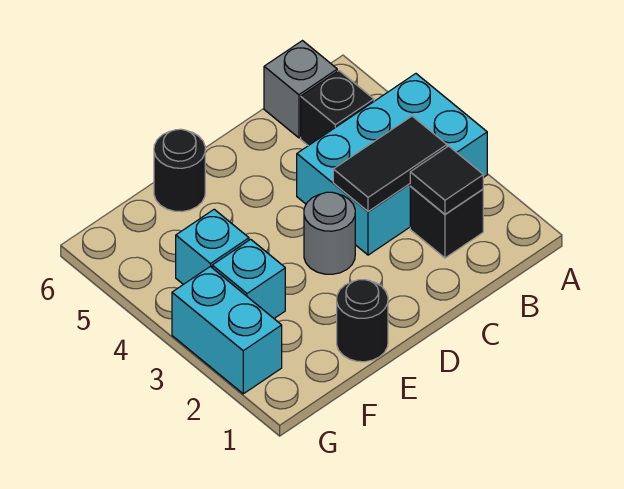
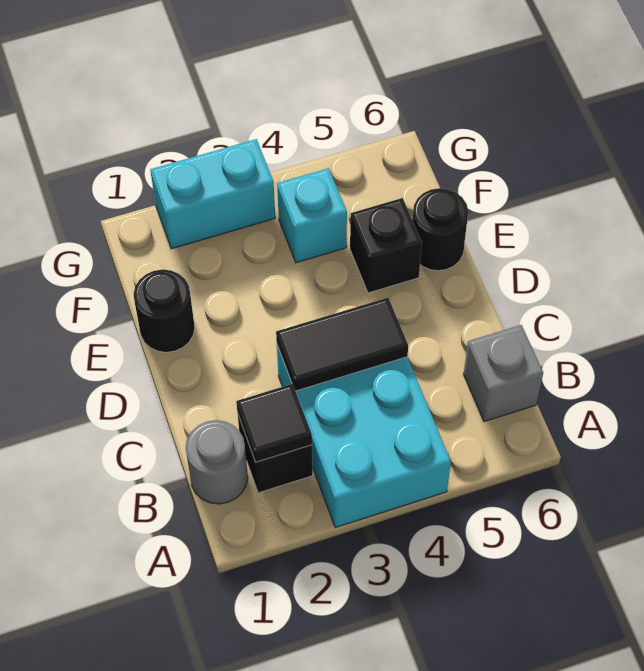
black tile B3:C3 level 2 -> black tile C3:C4 level 2
black brick B5 level 1 -> black brick E5 level 1
grey round brick D3 level 1 -> grey round brick B1 level 1
cyan brick F3 level 1 -> none

